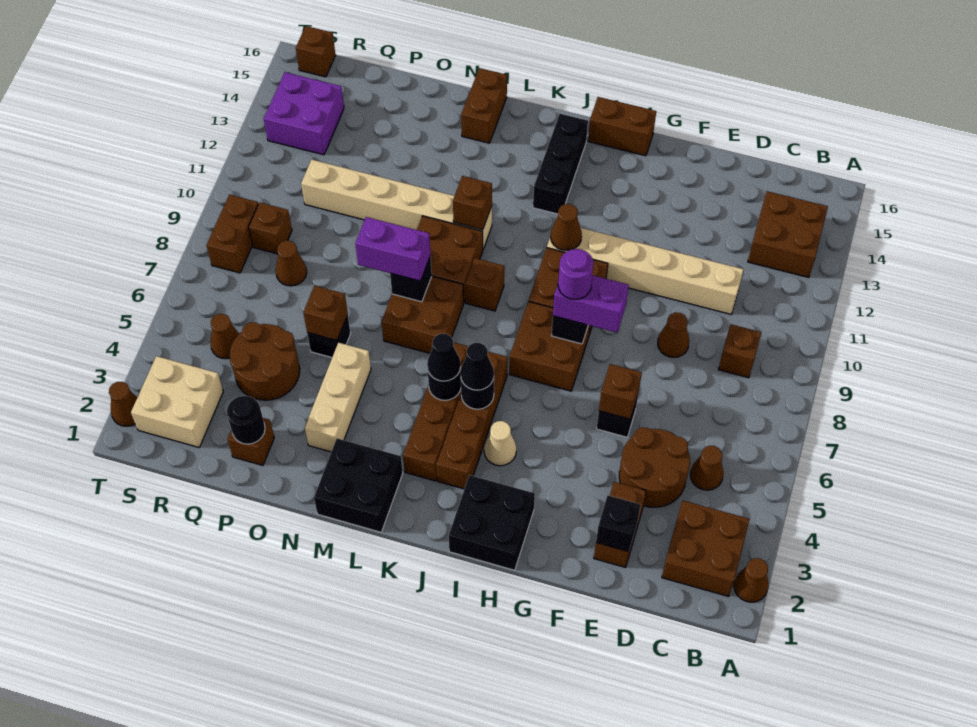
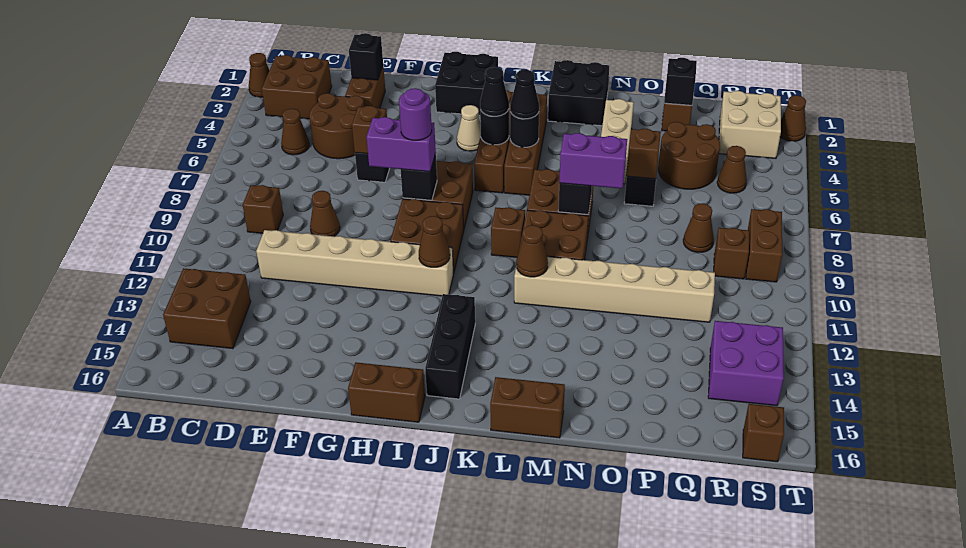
brown brick L11 level 2 -> brown cone L11 level 2
brown brick M15:M16 level 1 -> brown brick L16:M16 level 1
black round brick P2 level 2 -> black brick P2 level 2

